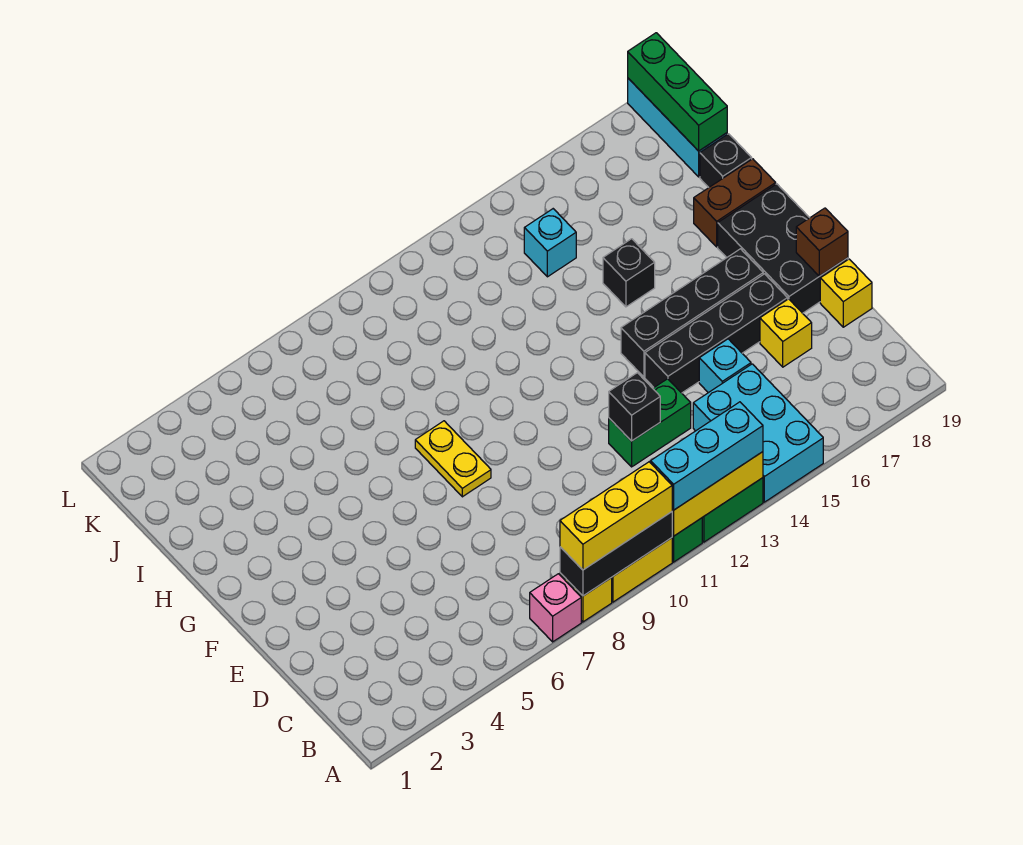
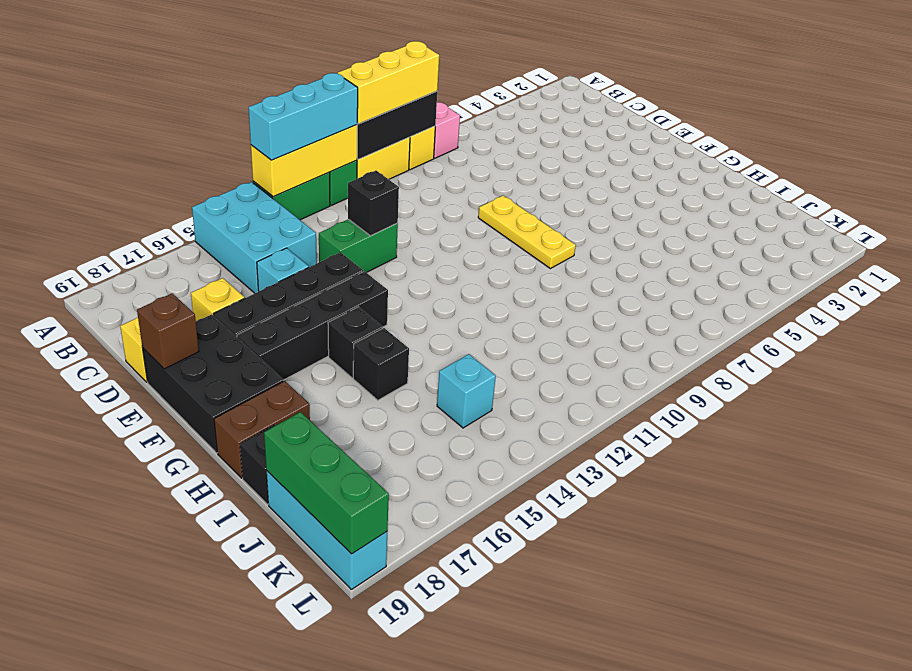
yellow plate F8:G8 level 1 -> yellow plate E8:G8 level 1
none -> black brick G15 level 1

